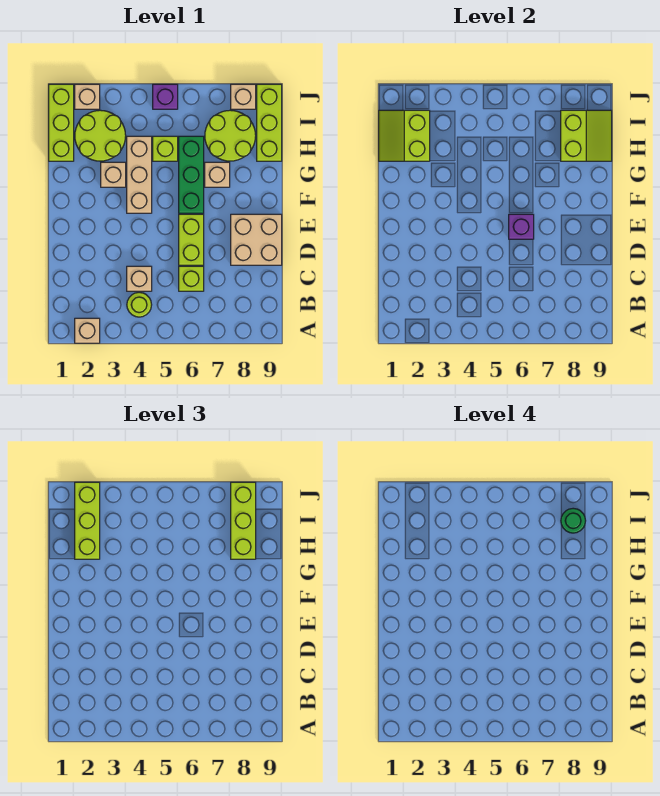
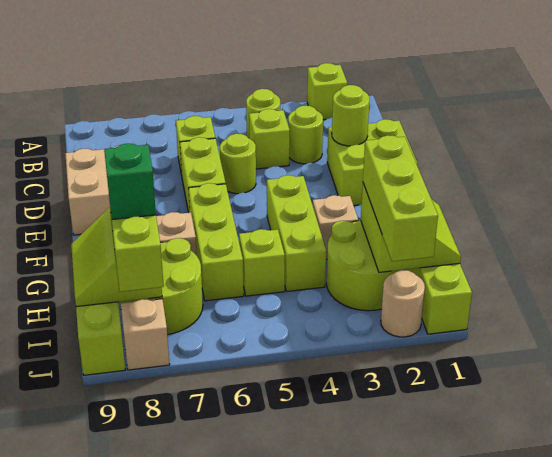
tan brick A2 level 1 -> lime brick A2 level 1
none -> lime round brick C3 level 1
tan brick C4 level 1 -> lime brick C4 level 1
none -> lime brick D1:E2 level 1
none -> lime round brick D2 level 2
none -> lime round brick D5 level 1
purple brick E6 level 2 -> none
tan brick F4:H4 level 1 -> lime brick F4:H4 level 1
green brick F6:H6 level 1 -> lime brick F6:H6 level 1
green round brick I8 level 4 -> green brick I8 level 4
tan brick J2 level 1 -> tan round brick J2 level 1
purple brick J5 level 1 -> none

